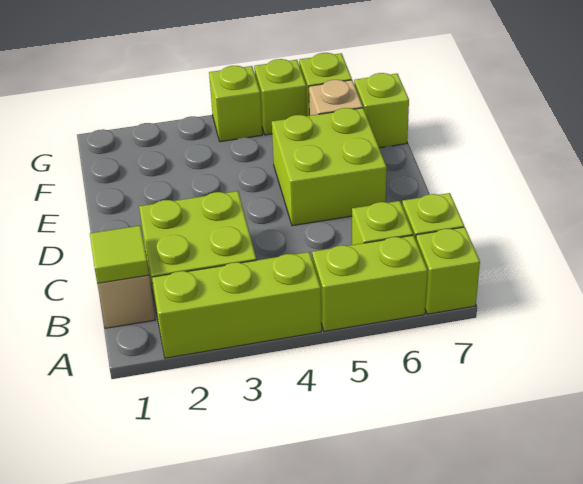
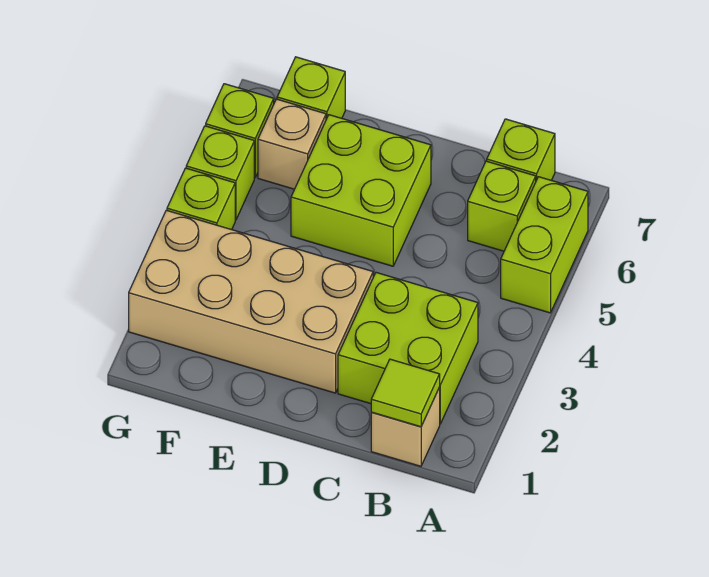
lime brick A2:A4 level 1 -> none
lime brick A7 level 1 -> none
none -> tan brick D2:G3 level 1

